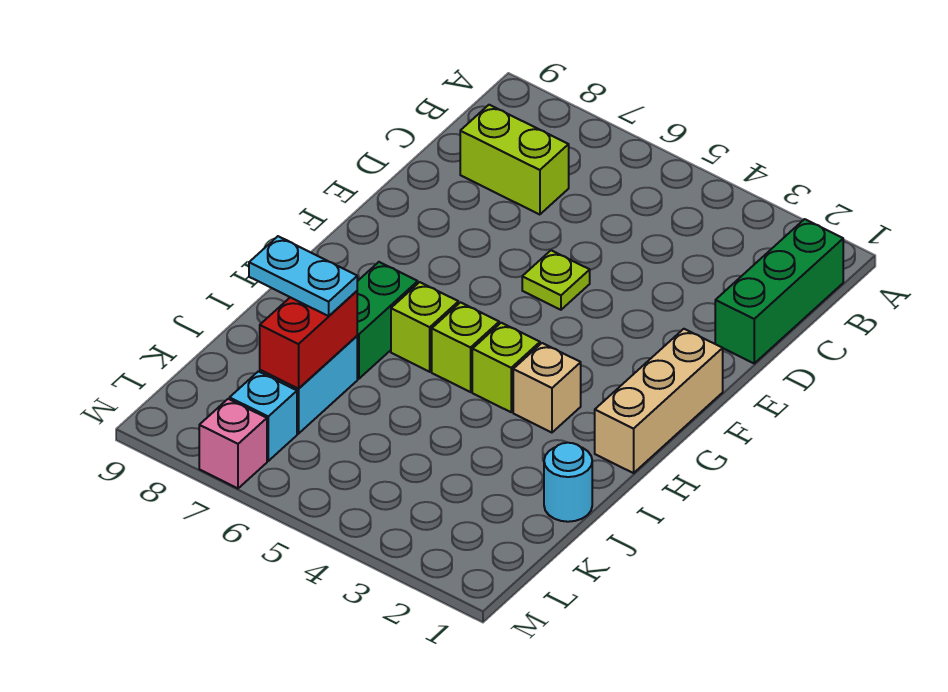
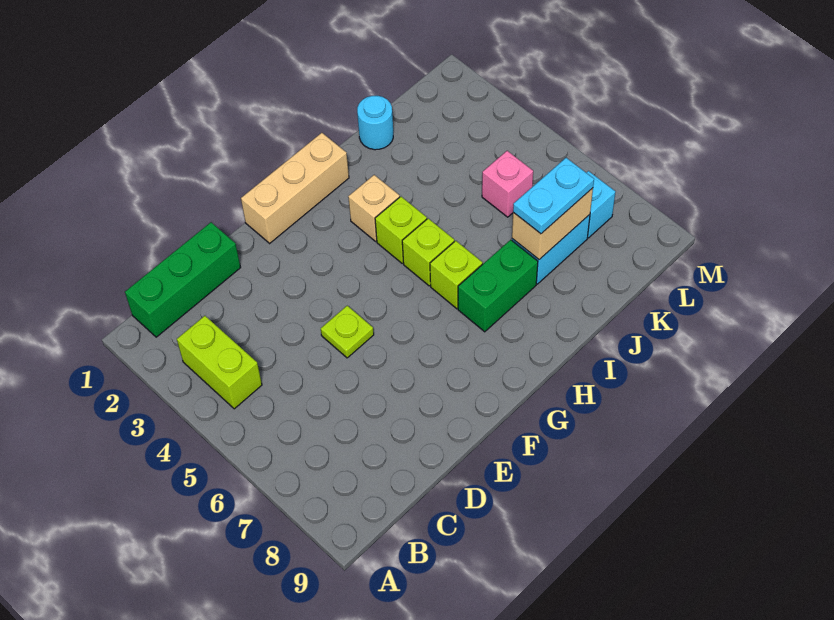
lime brick C7:C8 level 1 -> lime brick B3:B4 level 1
red brick J7:K7 level 2 -> tan brick J7:K7 level 2
cyan plate J7:J8 level 3 -> cyan plate J7:K7 level 3
pink brick M7 level 1 -> pink brick K5 level 1

